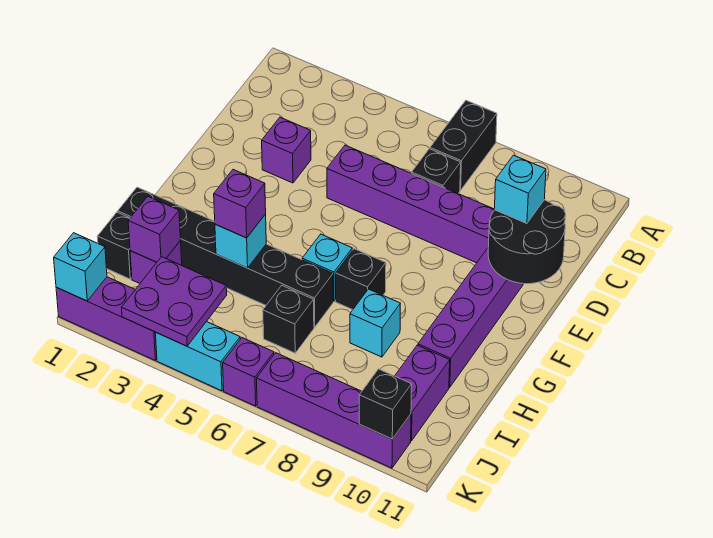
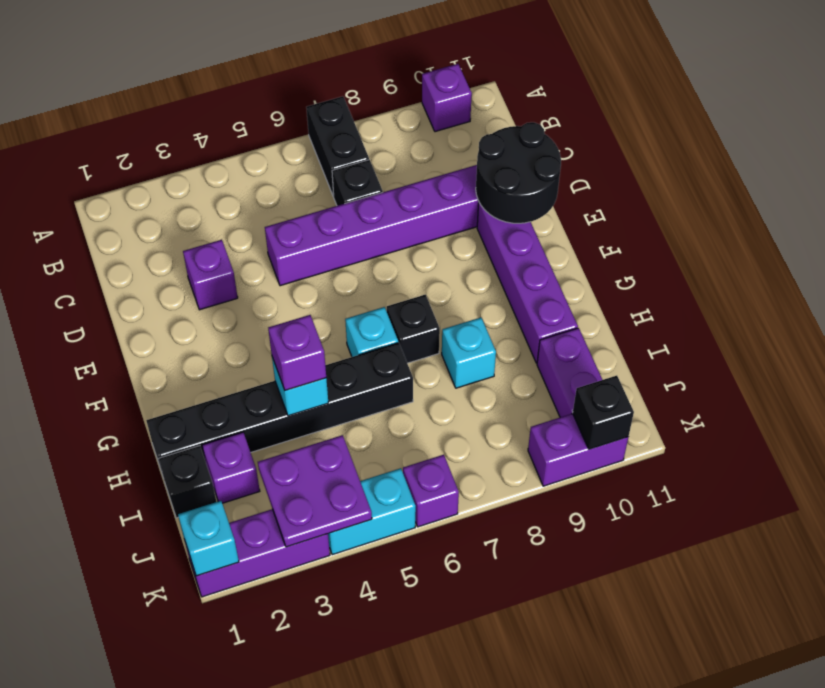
cyan brick D10 level 3 -> none
purple brick I2 level 2 -> purple brick A10 level 1
black brick I6 level 1 -> none
purple brick K7:K10 level 1 -> purple brick K9:K10 level 1

